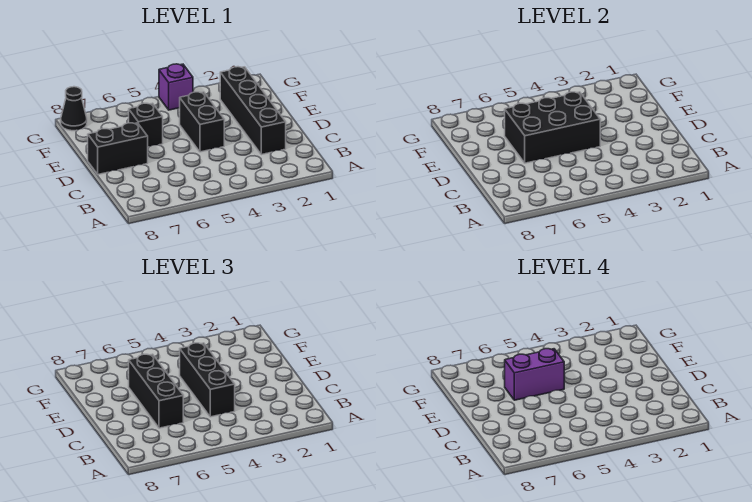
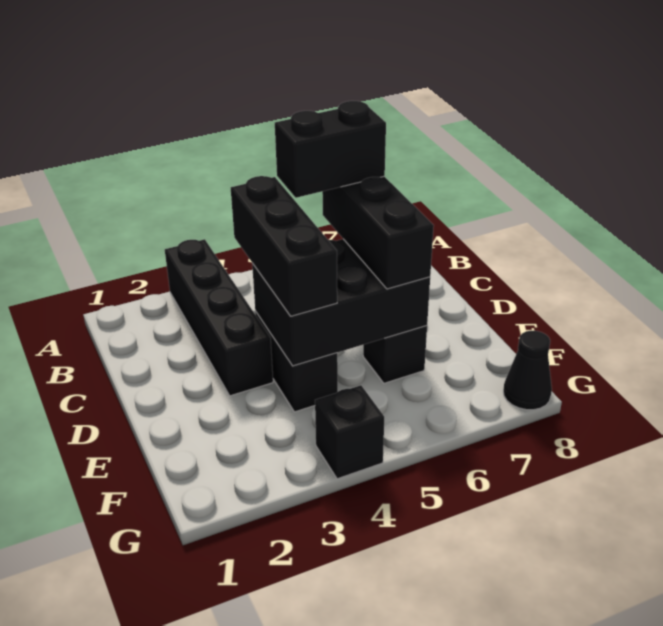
black brick C2:F2 level 1 -> black brick A3:D3 level 1
black brick D7:D8 level 1 -> black brick C5:C6 level 4
purple brick E5:E6 level 4 -> none
purple brick G4 level 1 -> black brick G4 level 1

